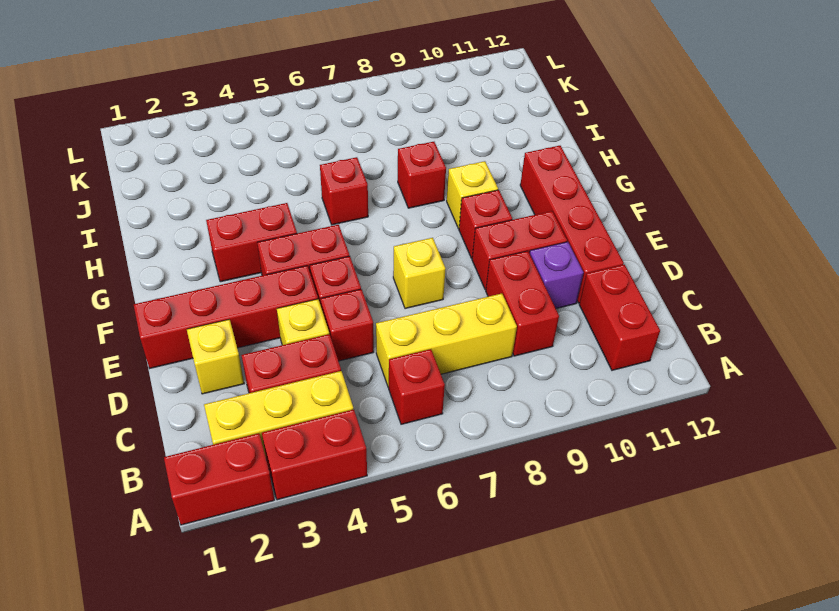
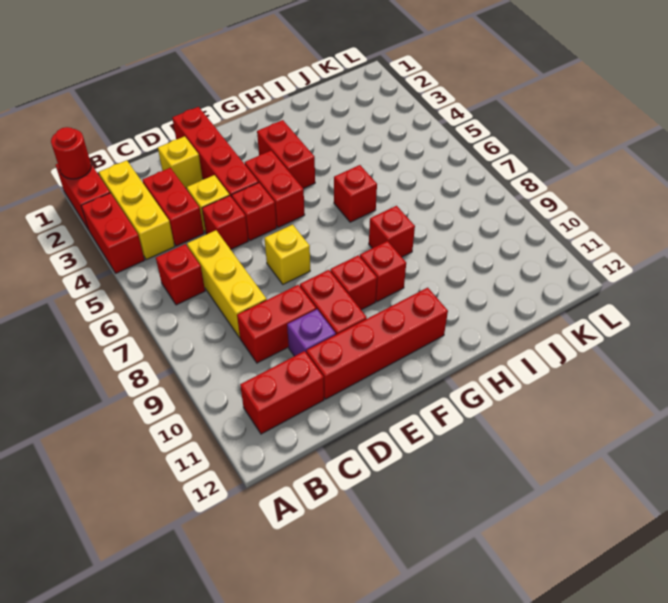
none -> red round brick A1 level 2
yellow brick G9 level 1 -> red brick G9 level 1

